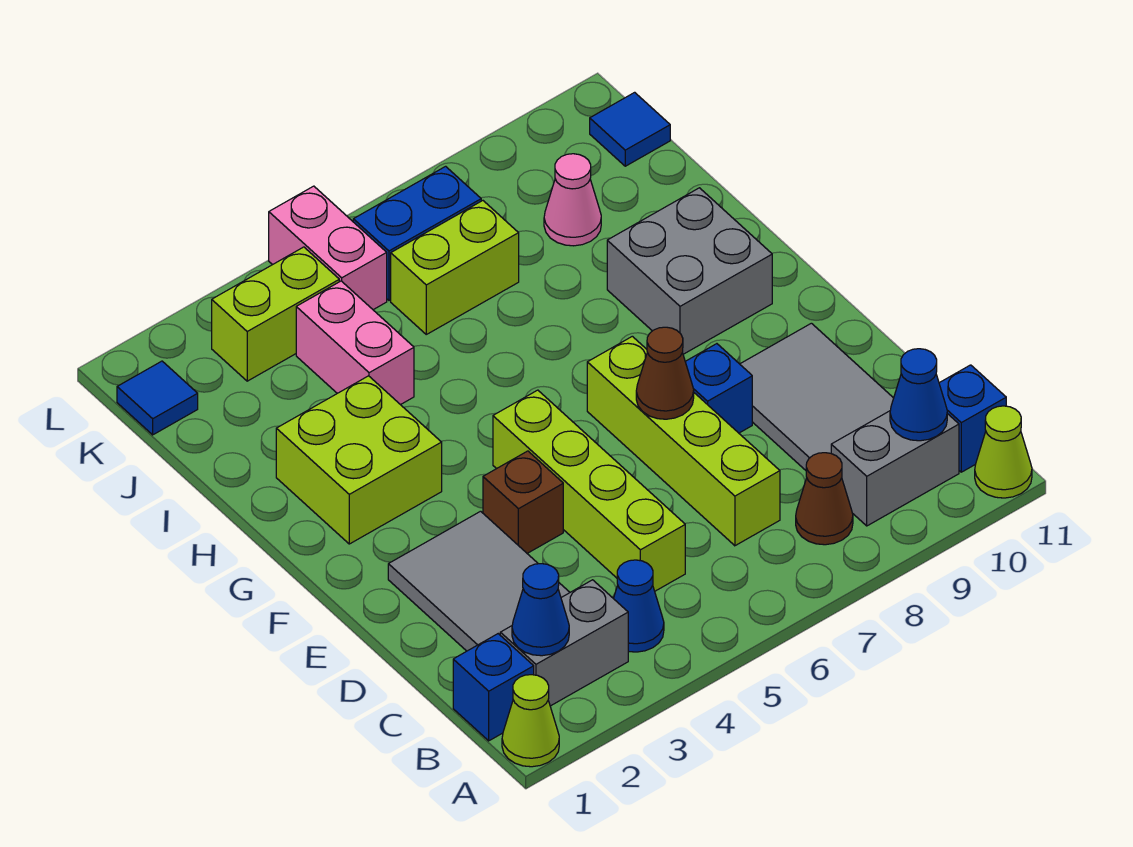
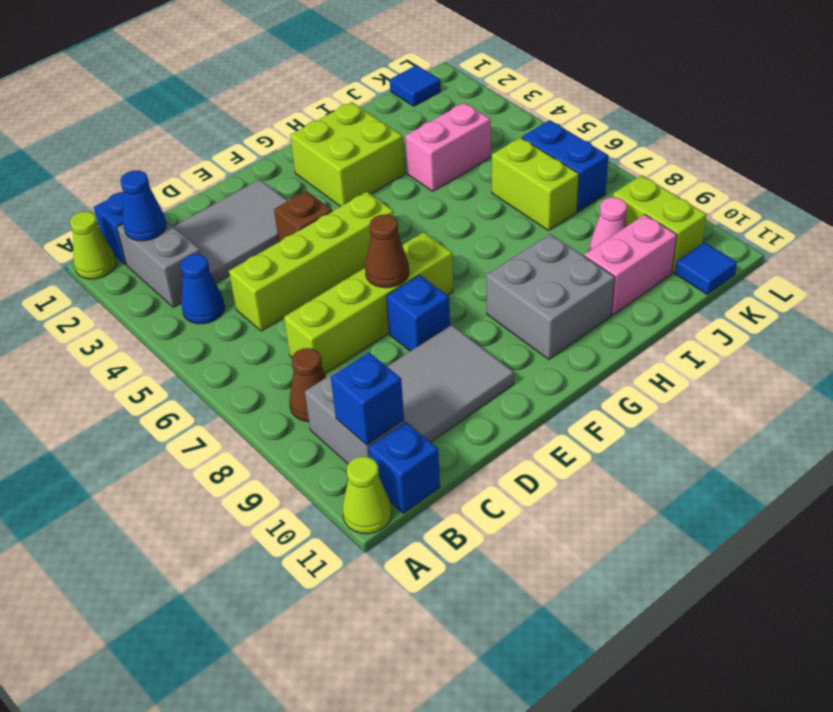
blue cone B10 level 2 -> blue brick B10 level 2
lime brick K3:K4 level 1 -> lime brick K9:K10 level 1
pink brick K5:L5 level 1 -> pink brick I10:J10 level 1

